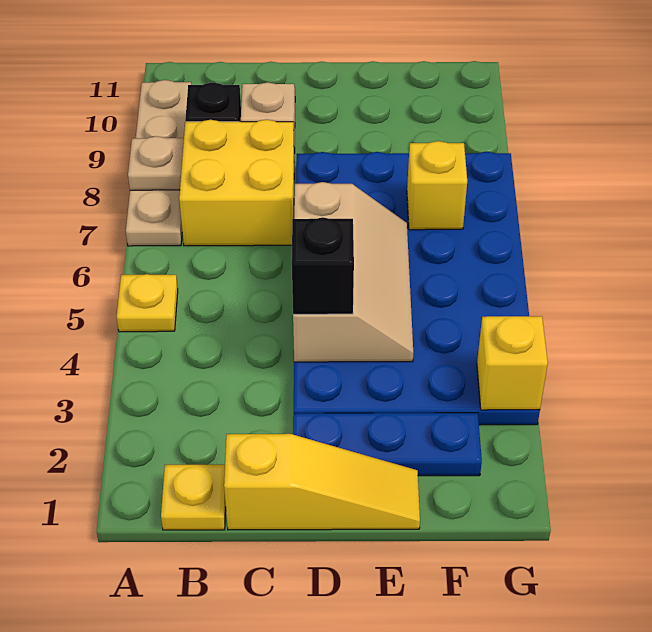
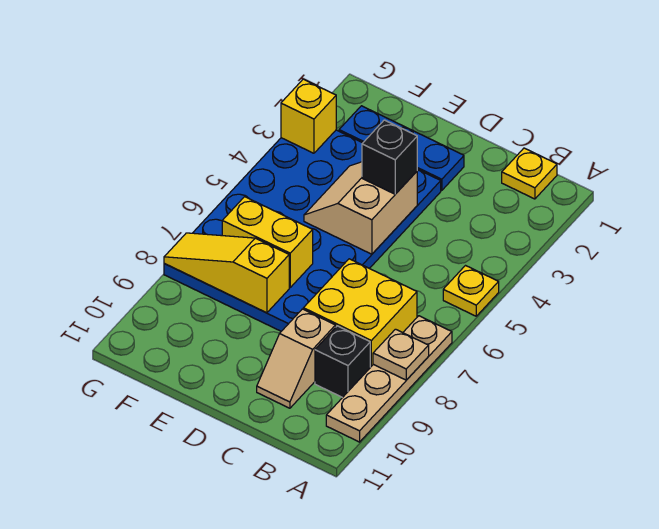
yellow slope C1:E1 level 1 top C -> yellow slope E8:G8 level 2 top E
tan slope D4:E6 level 2 top D -> tan slope D4:E5 level 2 top D
yellow brick F7 level 2 -> yellow brick E7:F7 level 2

